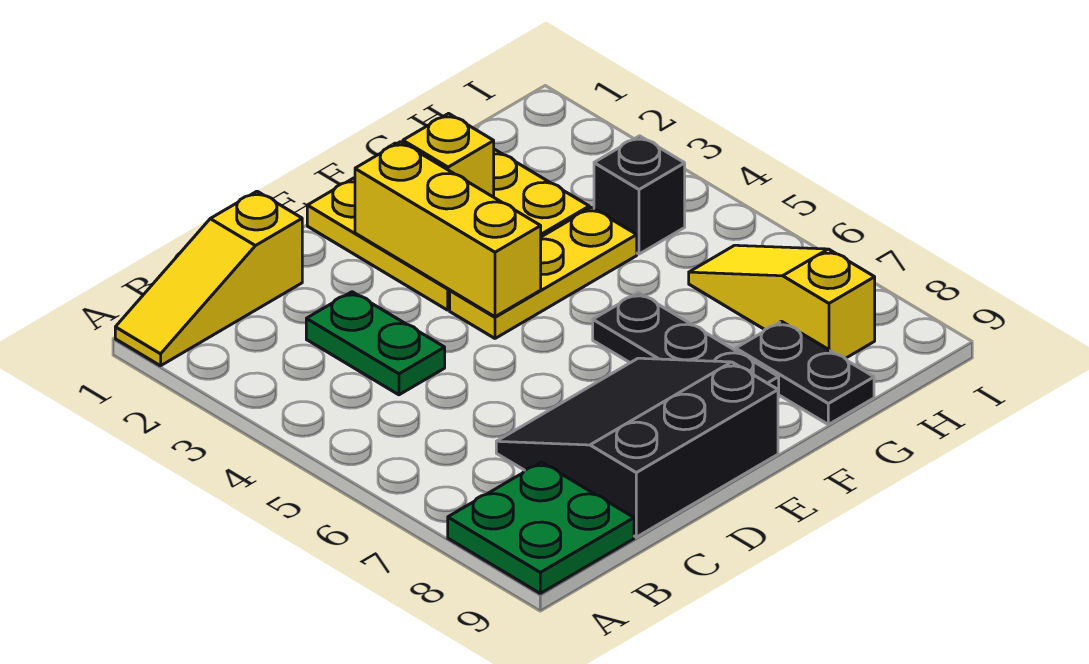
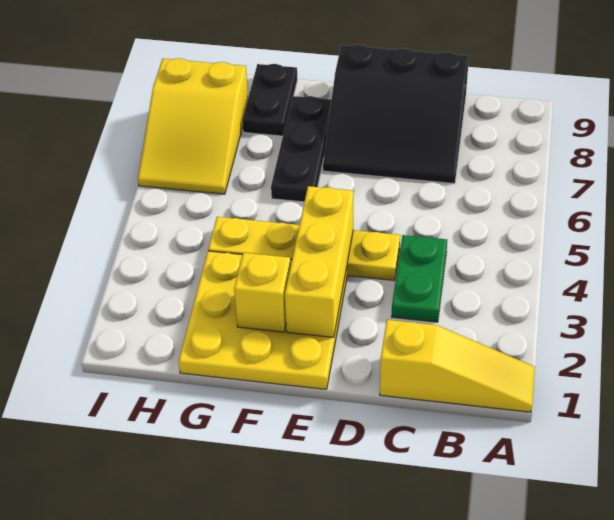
green plate A8:B9 level 1 -> none
yellow plate E4:G4 level 1 -> yellow plate D4:G4 level 1
black brick H4 level 1 -> none
yellow slope H6:H8 level 1 top 8 -> yellow slope H6:I8 level 1 top 8

